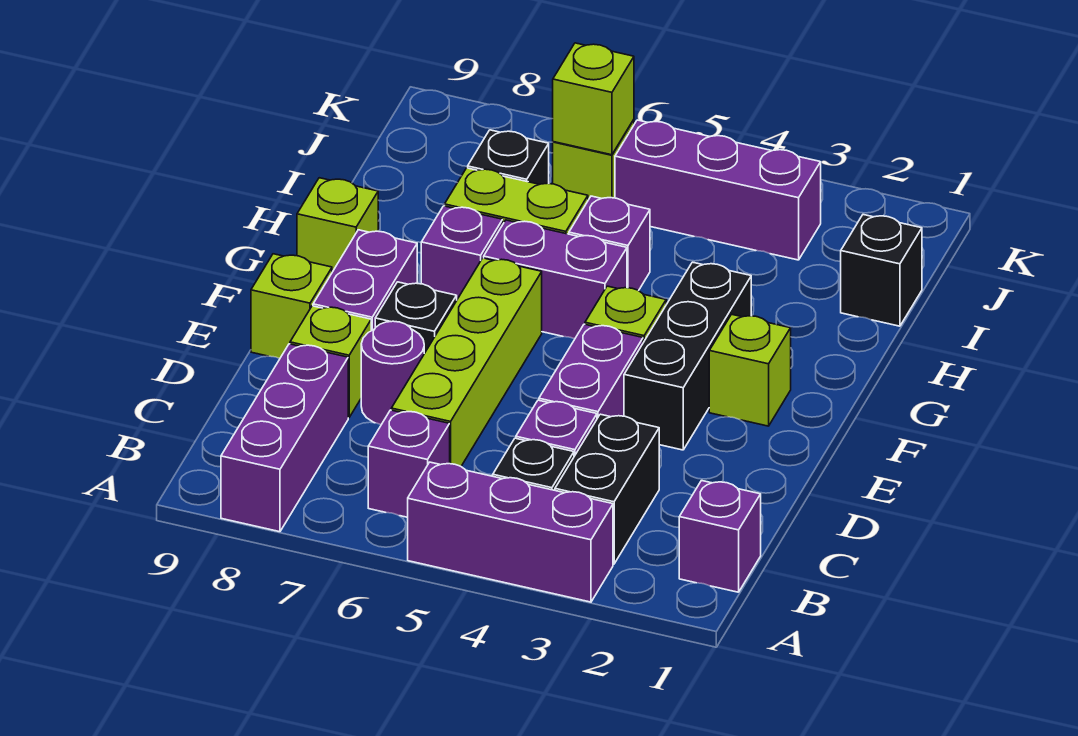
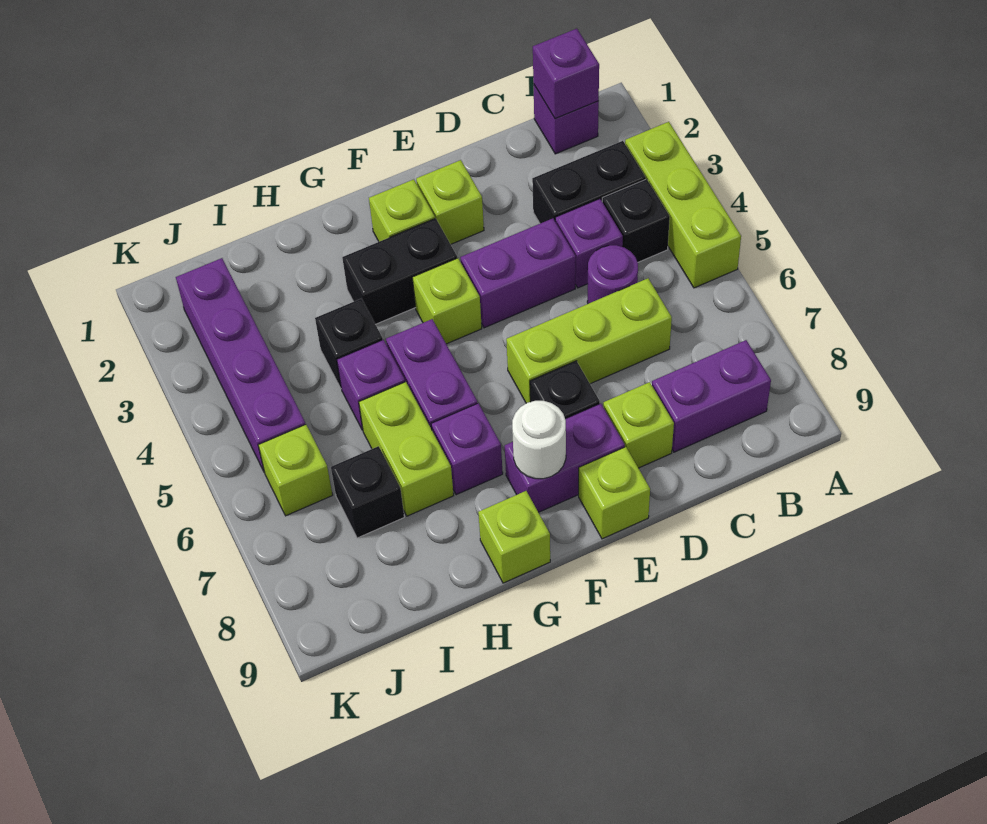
purple brick A3:A5 level 1 -> lime brick A3:A5 level 1
purple brick A8:C8 level 1 -> purple brick B8:C8 level 1
purple brick B6 level 1 -> purple brick B1 level 2
lime brick C6:F6 level 1 -> lime brick C6:E6 level 1
purple round brick D7 level 1 -> purple round brick C5 level 1
black brick E3:G3 level 1 -> black brick F3:G3 level 1
none -> white round brick F8 level 2
black brick I1 level 1 -> black brick H4 level 1
purple brick J3:J5 level 1 -> purple brick J2:J5 level 1
lime brick J6 level 2 -> lime brick E2 level 1

